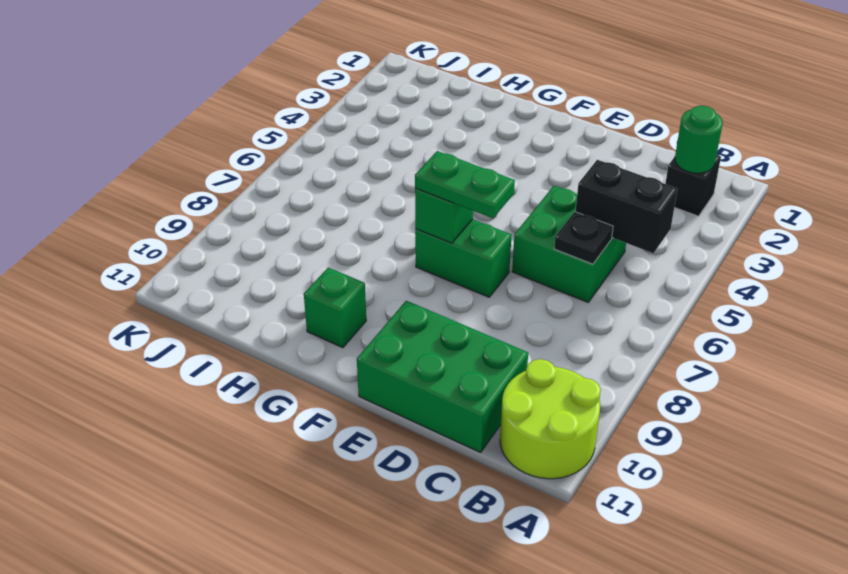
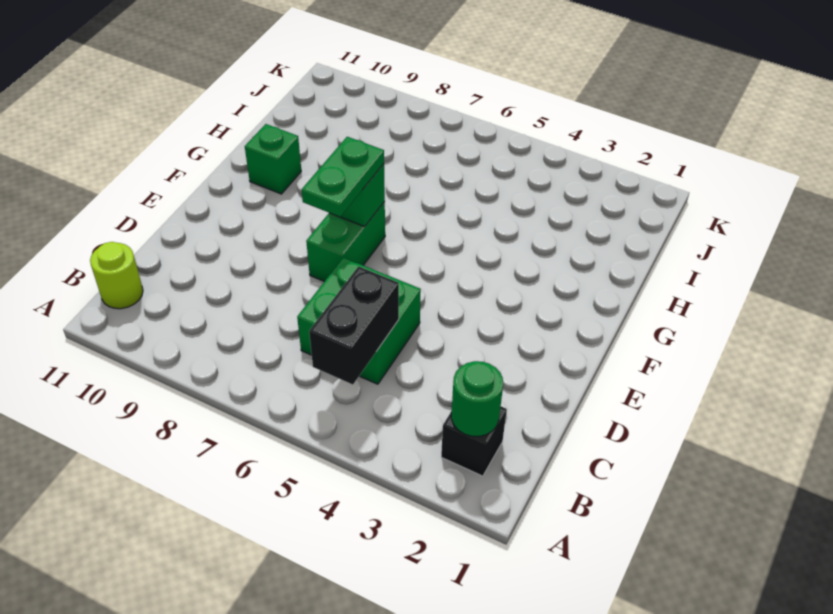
lime round brick A10:B11 level 1 -> lime round brick B11 level 1
black plate C6 level 2 -> none
green brick C10:E11 level 1 -> none

